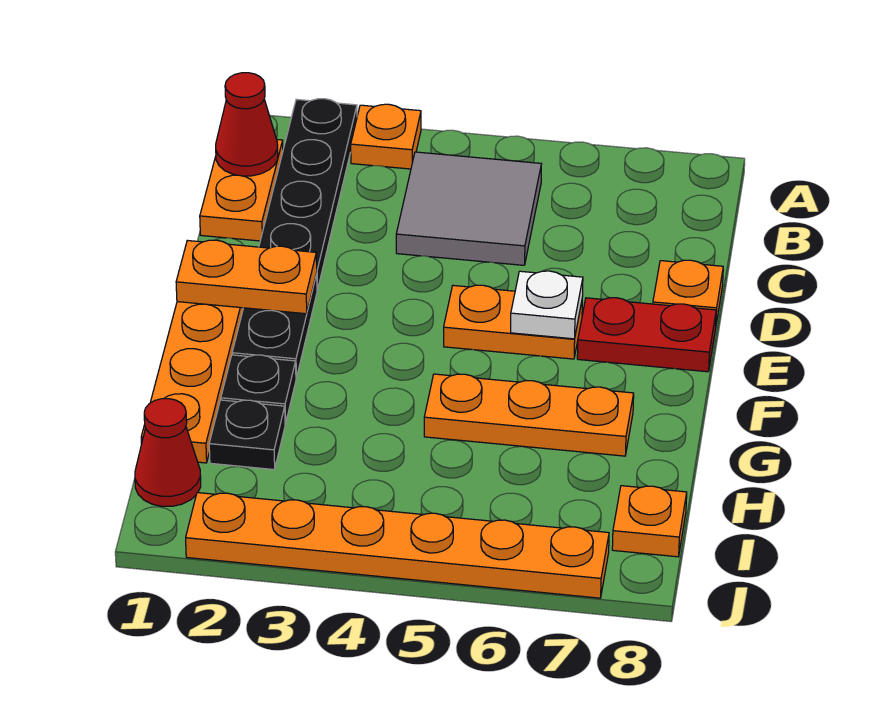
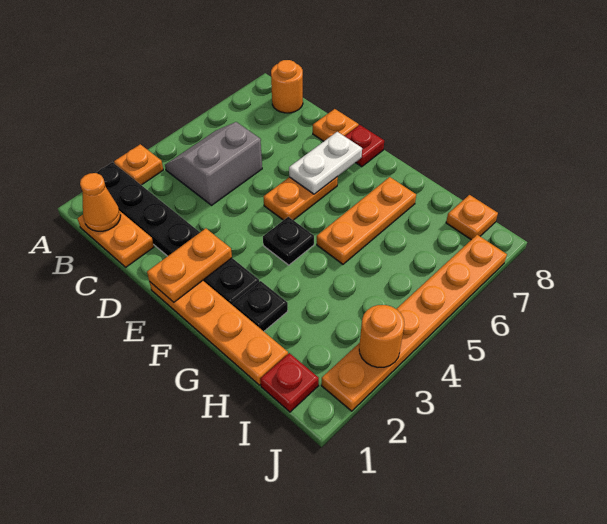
red cone B1 level 2 -> orange cone B1 level 2
grey tile B4:C5 level 1 -> grey slope B4:C5 level 1 top C
none -> orange round brick B8 level 1
white plate E6 level 2 -> white plate E6:E7 level 2
red plate E7:E8 level 1 -> red plate E8 level 1
black plate H2 level 1 -> black plate F4 level 1
red cone I1 level 1 -> red plate I1 level 1
none -> orange round brick J3 level 2

